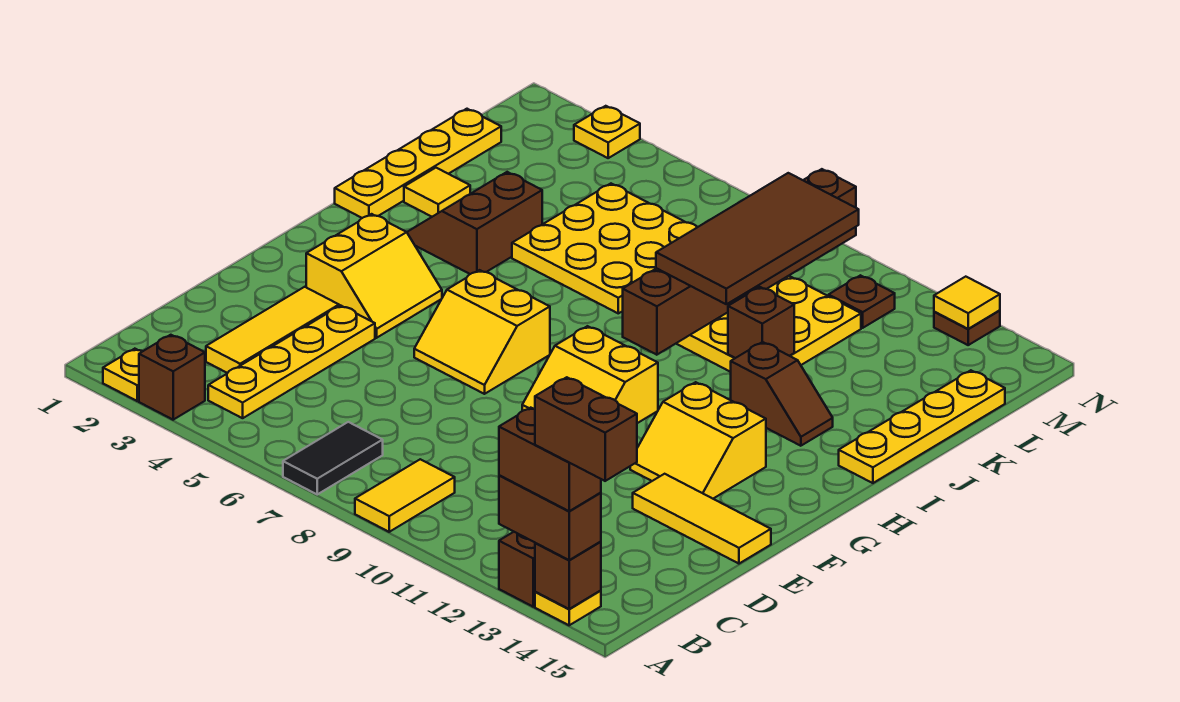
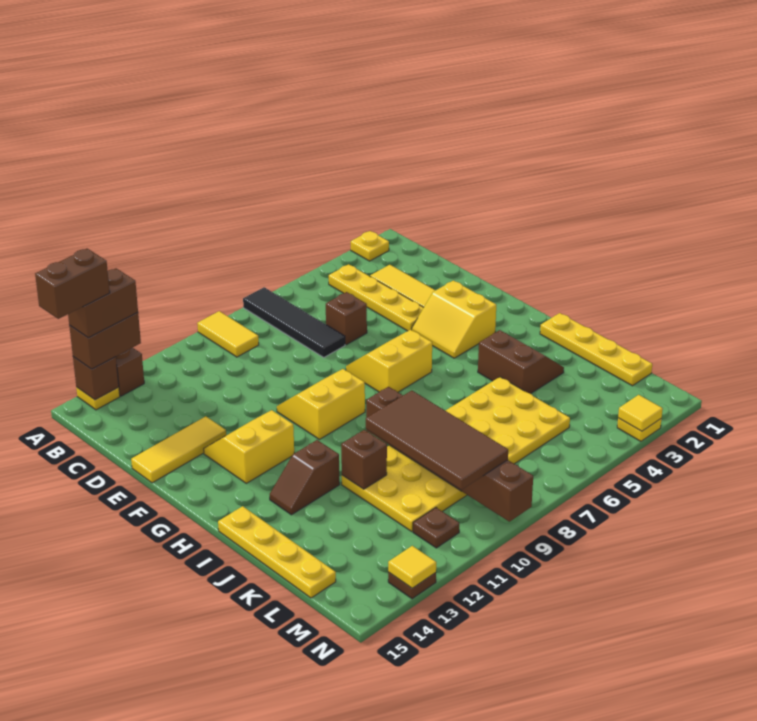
brown brick A3 level 1 -> brown brick D6 level 1
black tile A7:B7 level 1 -> black tile A7:D7 level 1
yellow tile J2 level 1 -> yellow tile N3 level 2

